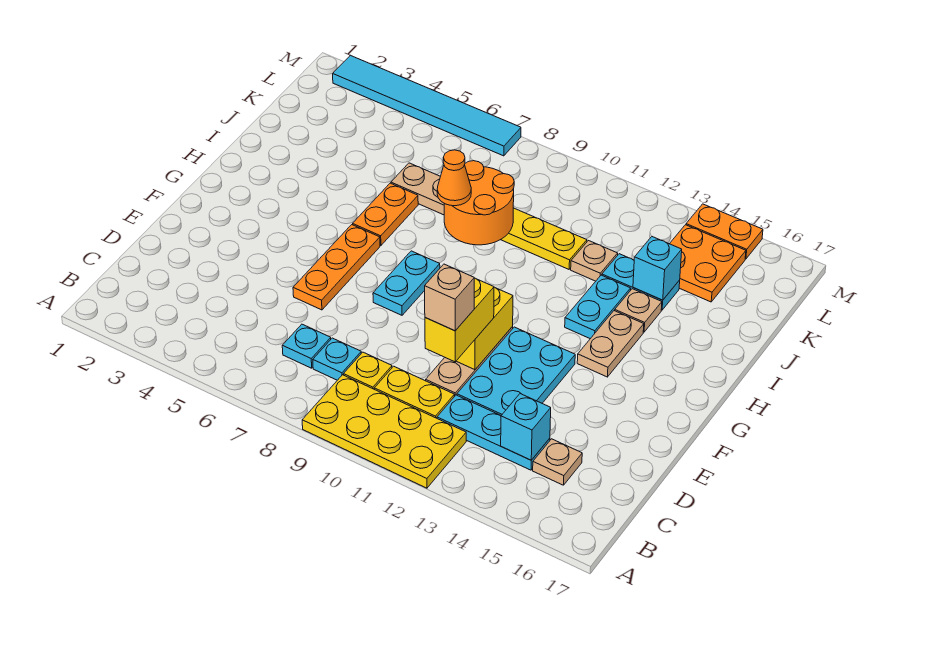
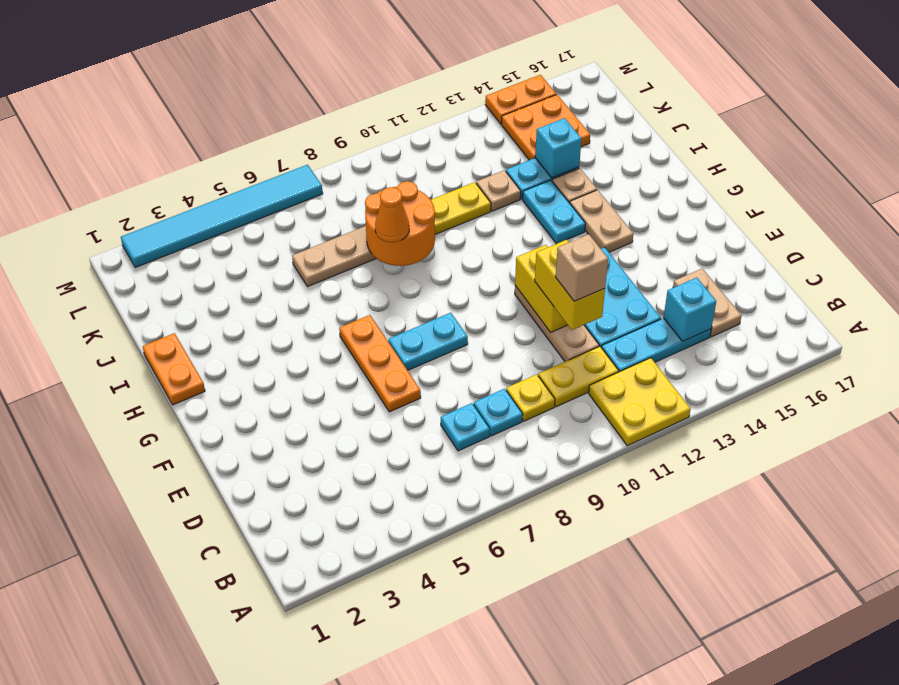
yellow plate A9:B12 level 1 -> yellow plate A11:B12 level 1
tan plate C15 level 1 -> tan plate C15:D15 level 1
cyan plate F8:G8 level 1 -> cyan plate F7:F8 level 1
orange plate H6:I6 level 1 -> orange plate H1:I1 level 1

